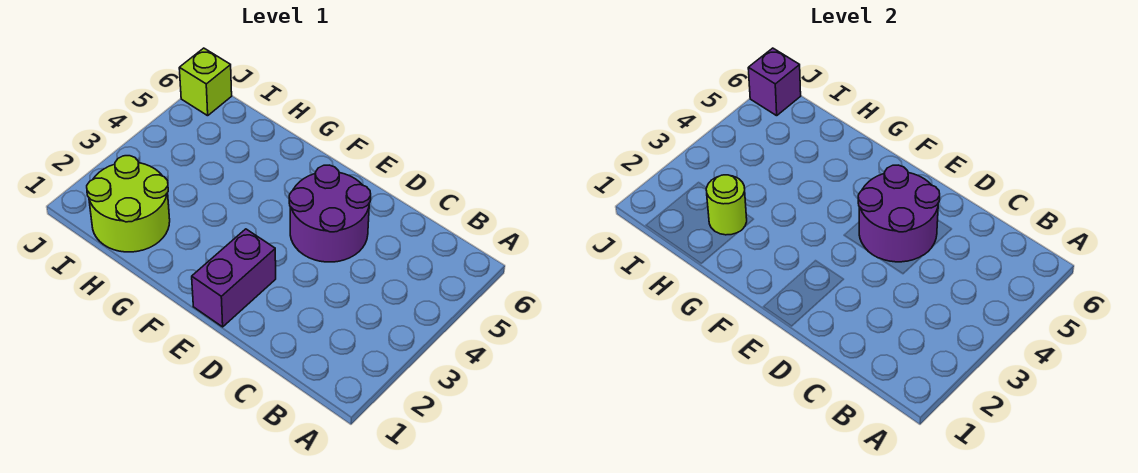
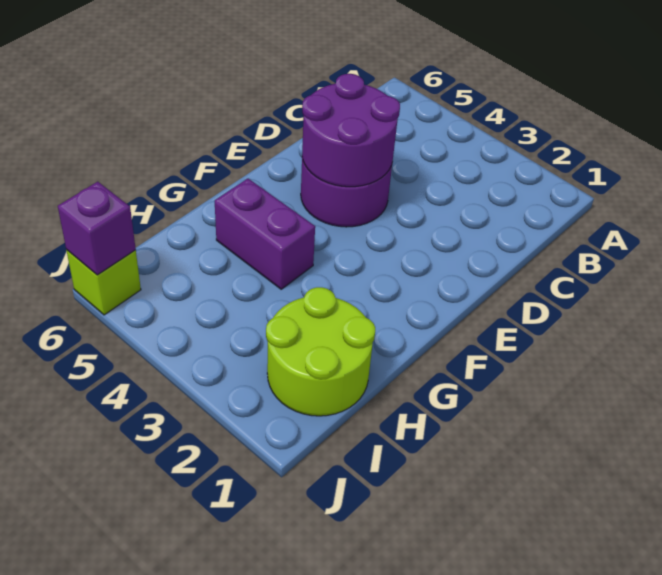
purple brick E1:E2 level 1 -> purple brick G4:G5 level 1
lime round brick H2 level 2 -> none

